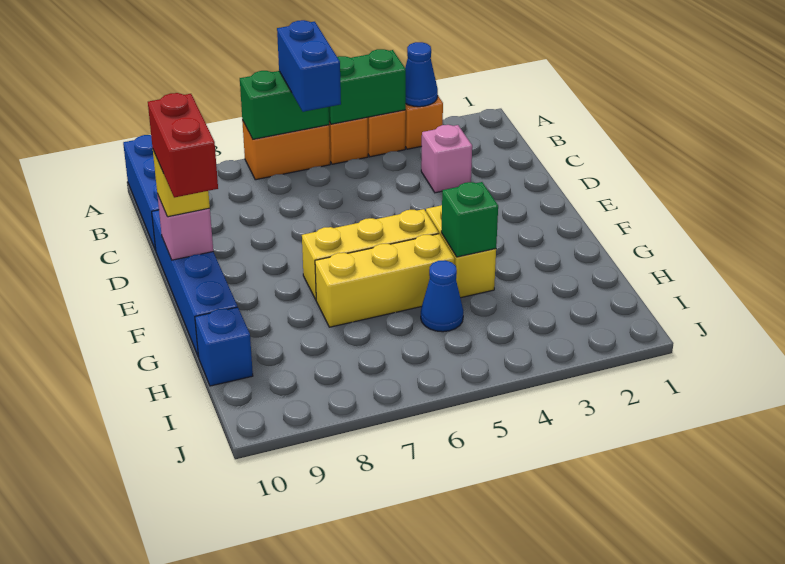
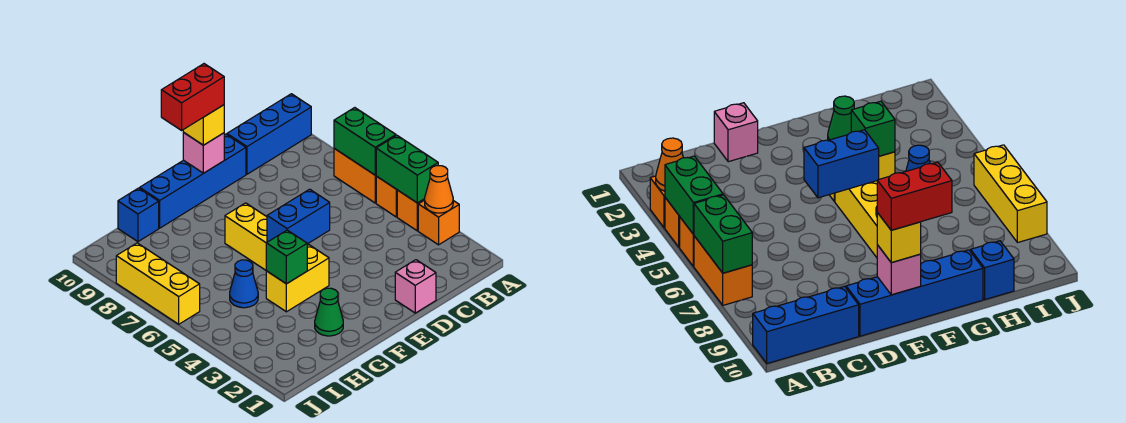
blue cone A3 level 2 -> orange cone A3 level 2
blue brick A6:B6 level 3 -> blue brick E5:F5 level 2
pink brick C3 level 1 -> pink brick D1 level 1
none -> green cone G2 level 1
yellow brick G5:G7 level 1 -> yellow brick J6:J8 level 1

